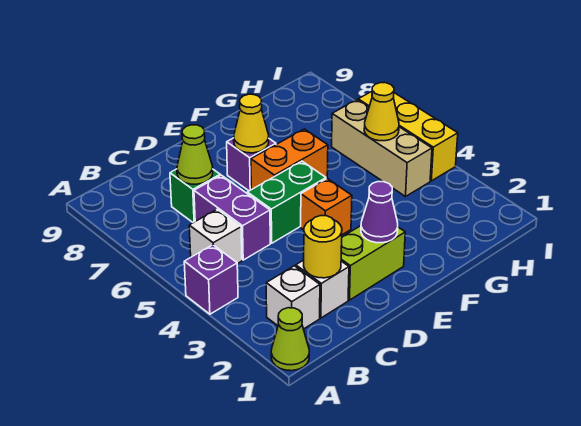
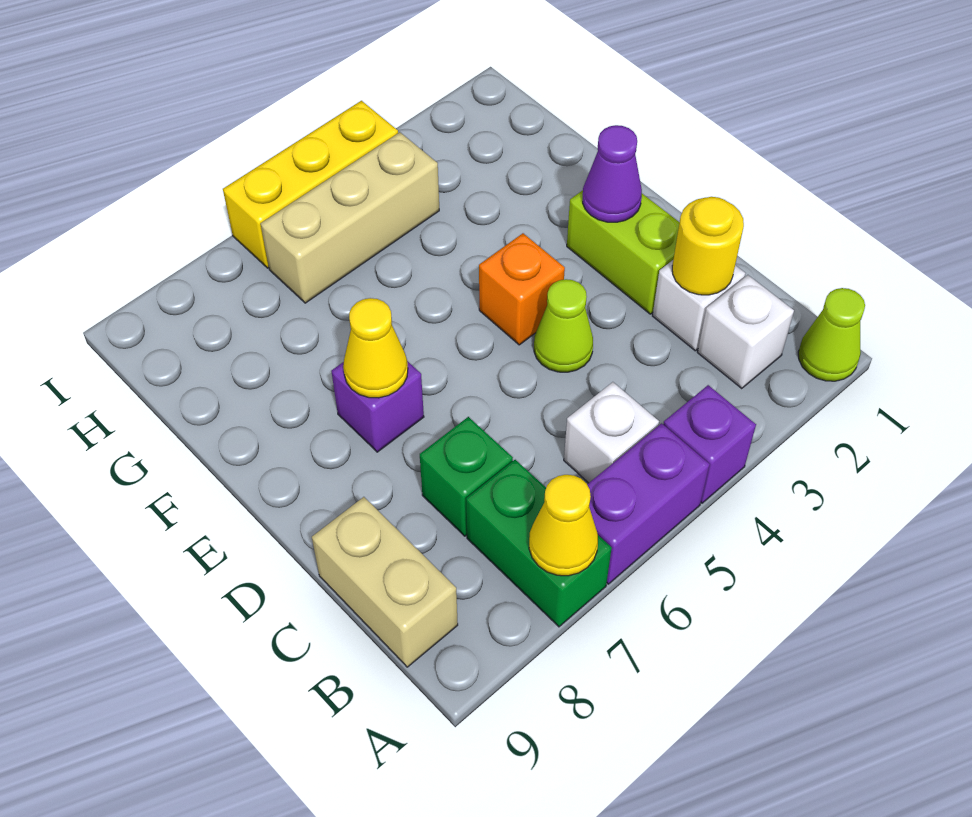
none -> tan brick B9:C9 level 1
purple brick C5:C6 level 1 -> purple brick A5:A6 level 1
lime cone C7 level 2 -> lime cone D4 level 1
green brick D5:E5 level 1 -> green brick A7:B7 level 1
orange brick E6:F6 level 1 -> none
yellow cone H5 level 2 -> yellow cone A7 level 2

